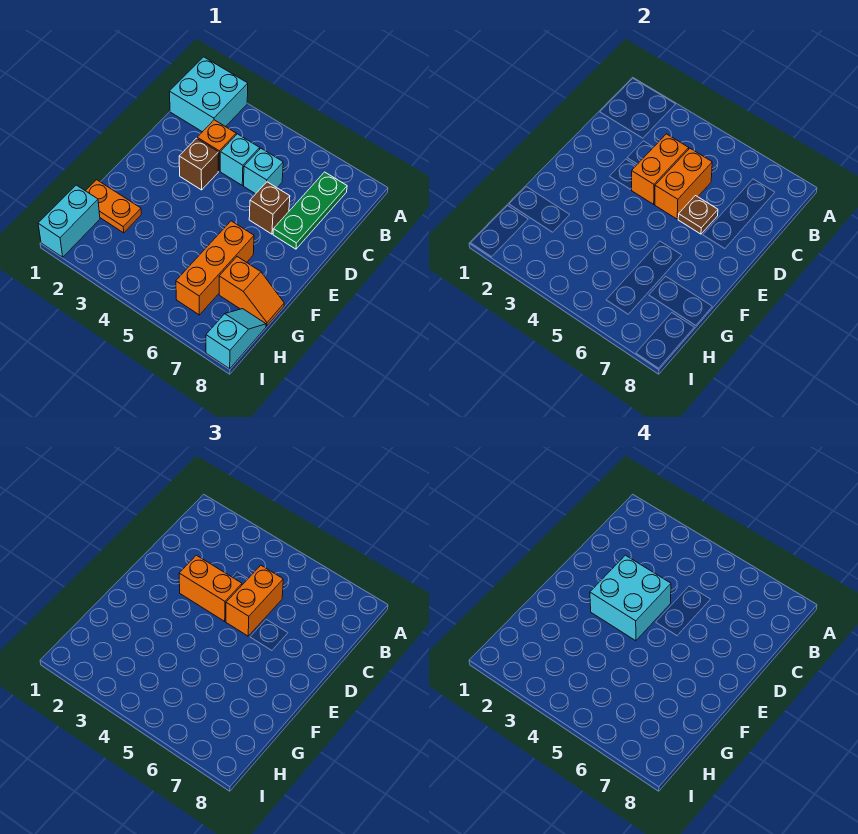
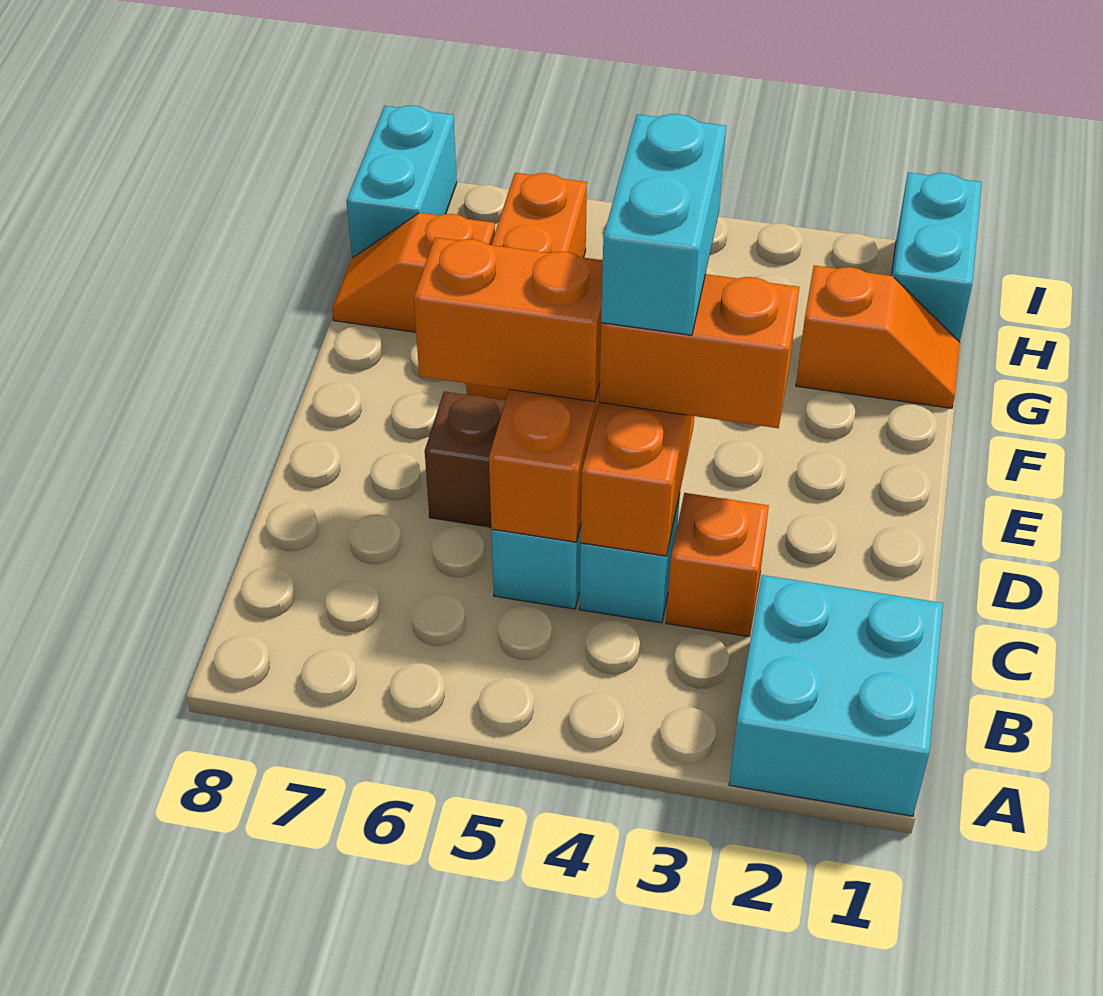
green plate B7:D7 level 1 -> none
orange brick C5:D5 level 3 -> orange brick D5:D6 level 3
brown brick D3 level 1 -> none
cyan brick D3:E4 level 4 -> cyan brick D4:E4 level 4
brown plate D6 level 2 -> none
orange plate G1:G2 level 1 -> orange slope G1:G2 level 1 top 2
cyan slope H8:I8 level 1 top I -> cyan brick H8:I8 level 1

